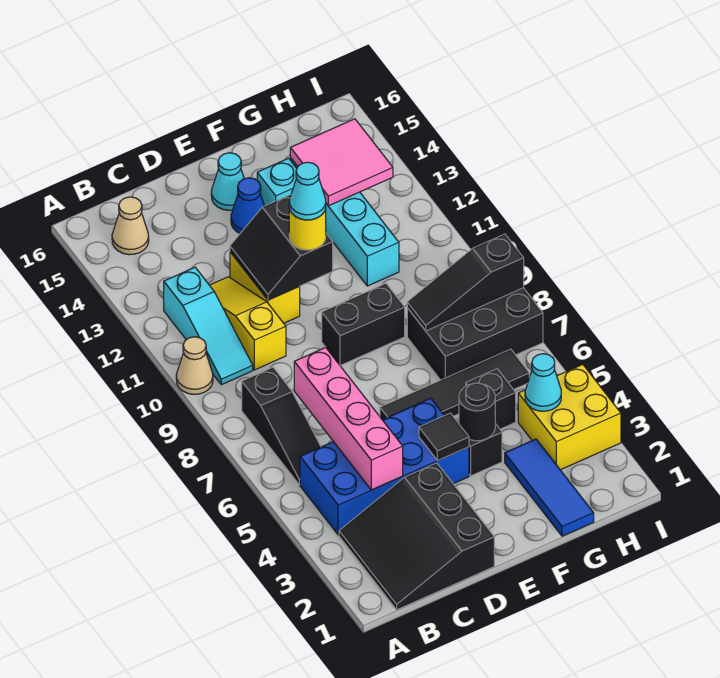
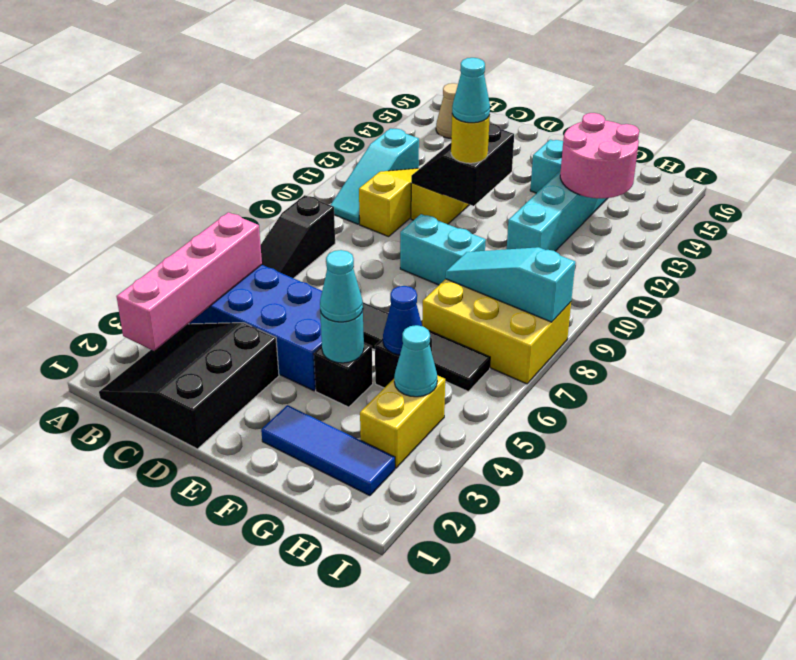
tan cone A10 level 1 -> none
pink brick C4:C7 level 2 -> pink brick B2:B5 level 2
black tile E4 level 2 -> none
black brick E9:F9 level 1 -> cyan brick E9:F9 level 1
blue cone E14 level 1 -> blue cone G5 level 2
cyan cone E15 level 1 -> cyan cone F4 level 3
black round brick F4 level 2 -> cyan round brick F4 level 2
blue tile G1:G3 level 1 -> blue tile F2:H2 level 1
black brick G7:I8 level 1 -> yellow brick G7:I8 level 1
black slope G8:I8 level 2 top I -> cyan slope G8:I8 level 2 top I
pink tile G13:H14 level 2 -> pink round brick G13:H14 level 2
yellow brick H3:I4 level 1 -> yellow brick H3:H4 level 1

